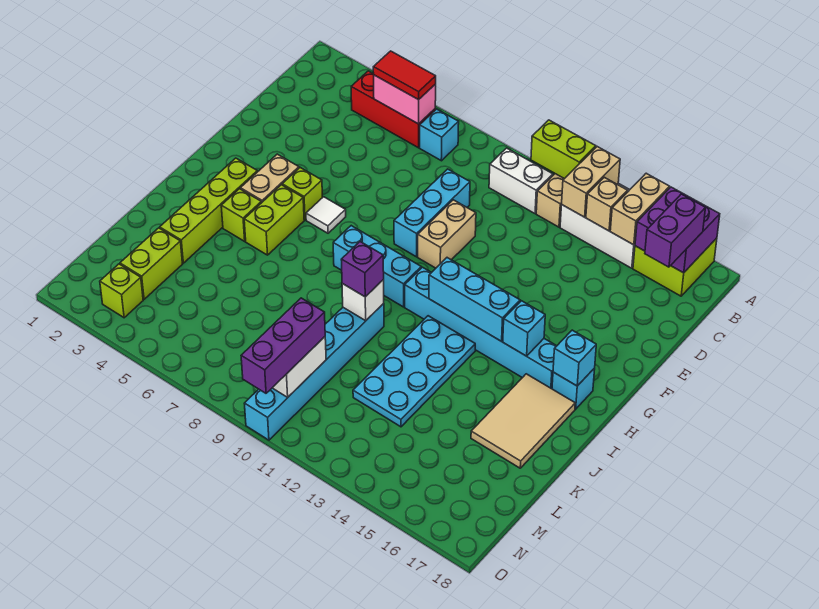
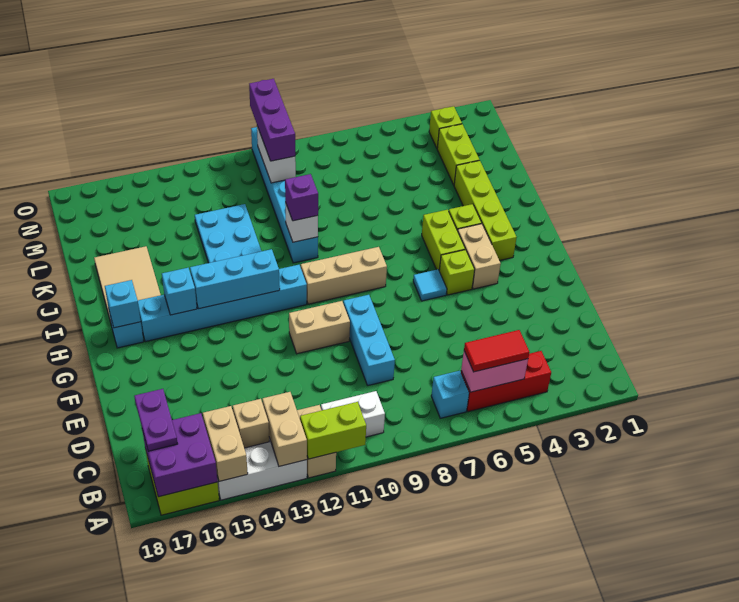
purple brick B17:C17 level 3 -> purple plate B17:C17 level 3
tan brick E10:F10 level 1 -> tan brick F10:F11 level 1
white tile G6 level 1 -> cyan tile G6 level 1
cyan brick H8:H10 level 1 -> tan brick H8:H10 level 1

